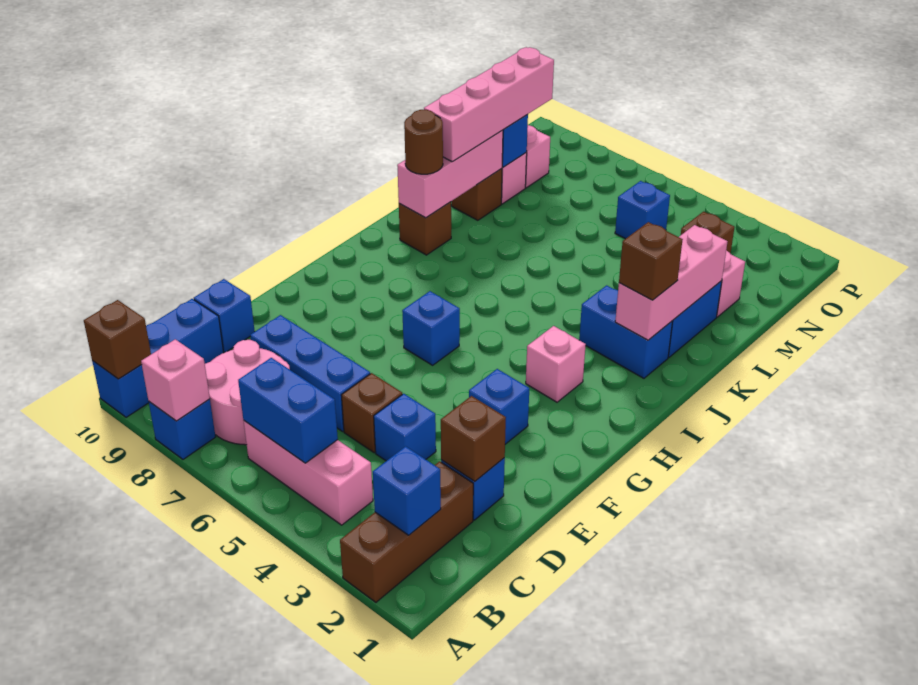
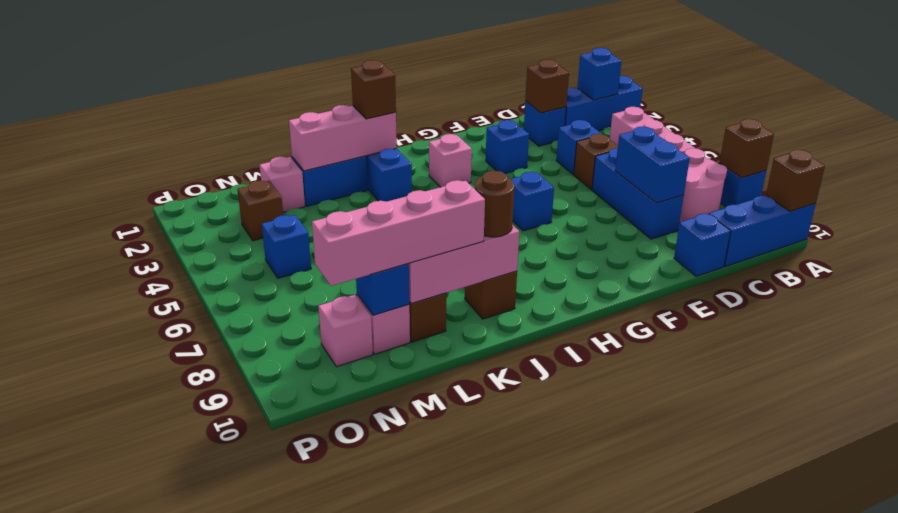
brown brick A2:C2 level 1 -> blue brick A2:C2 level 1
pink brick A8 level 2 -> brown brick A8 level 2
blue brick B5:B6 level 2 -> blue brick D7:D8 level 2

